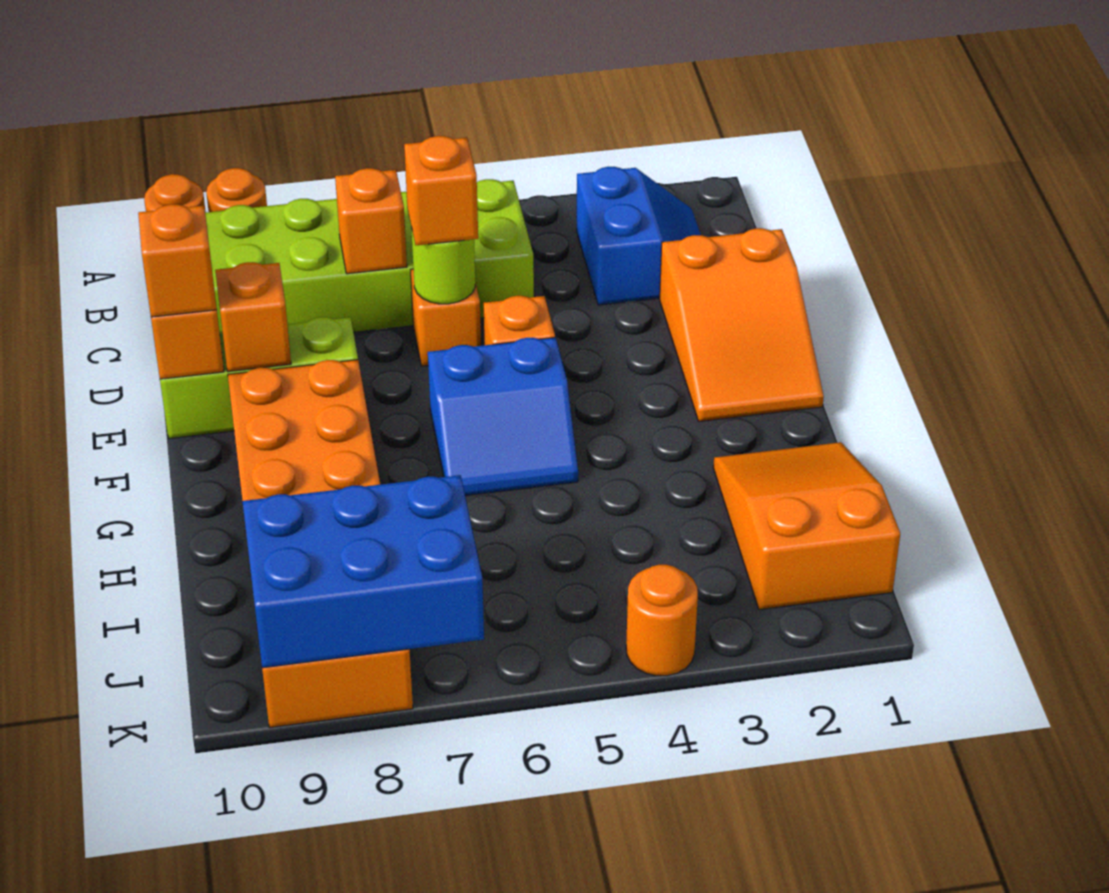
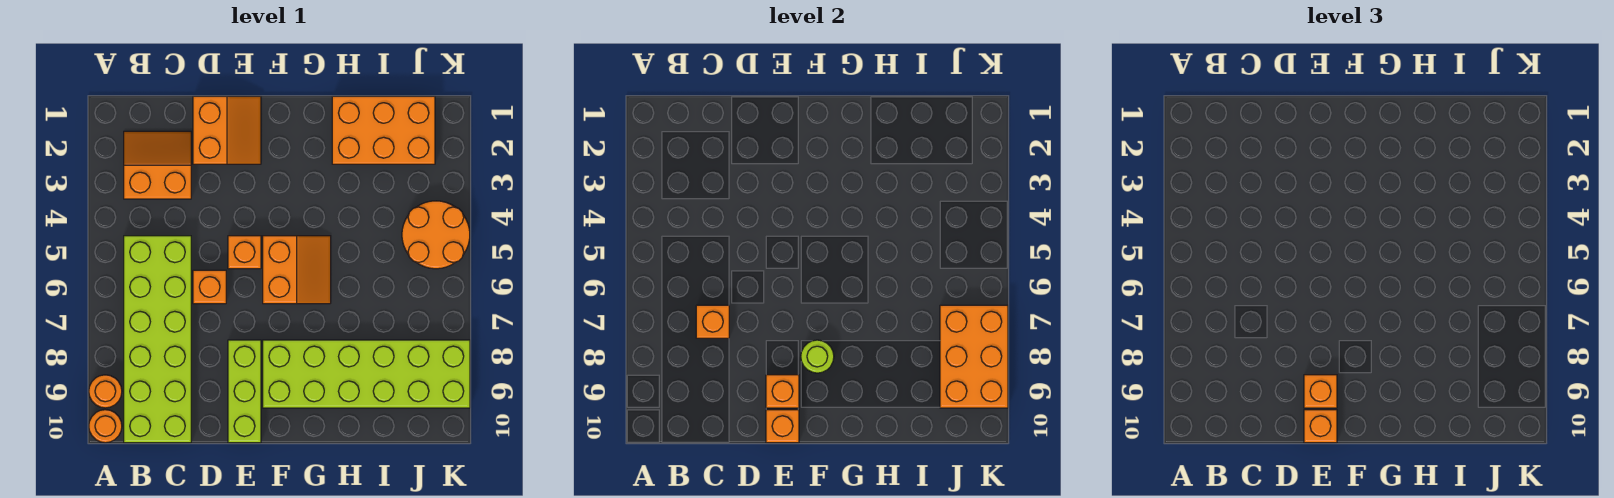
blue slope B2:C3 level 1 top 3 -> orange slope B2:C3 level 1 top 3
orange slope D1:F2 level 1 top D -> orange slope D1:E2 level 1 top D
lime round brick D6 level 2 -> lime round brick F8 level 2
orange brick D6 level 3 -> orange brick E9 level 3
blue slope F5:G6 level 1 top F -> orange slope F5:G6 level 1 top F
orange brick F8:K9 level 1 -> lime brick F8:K9 level 1
orange slope H1:J2 level 1 top J -> orange brick H1:J2 level 1
blue brick J7:K9 level 2 -> orange brick J7:K9 level 2
orange round brick K4 level 1 -> orange round brick J4:K5 level 1

